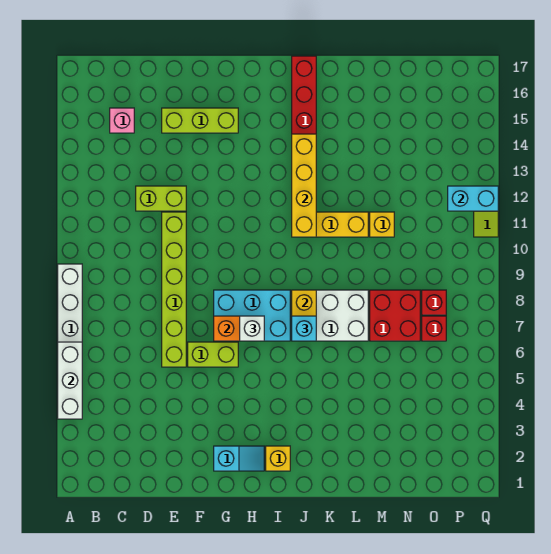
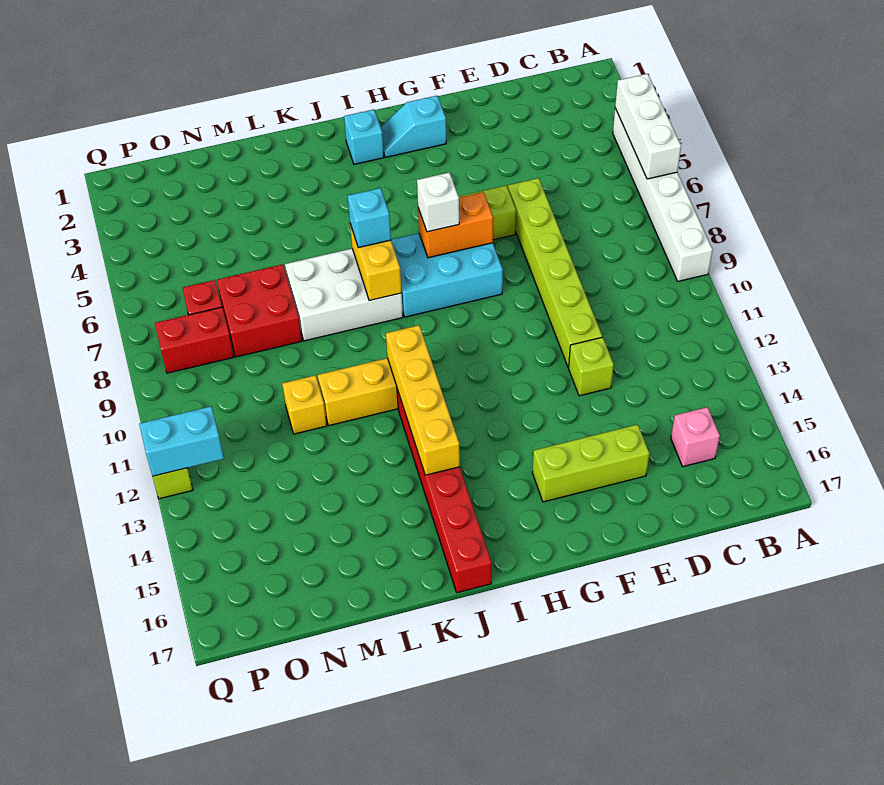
lime brick D12:E12 level 1 -> lime brick E12 level 1
yellow brick I2 level 1 -> cyan brick I2 level 1
red brick O8 level 1 -> red brick O8:P8 level 1

